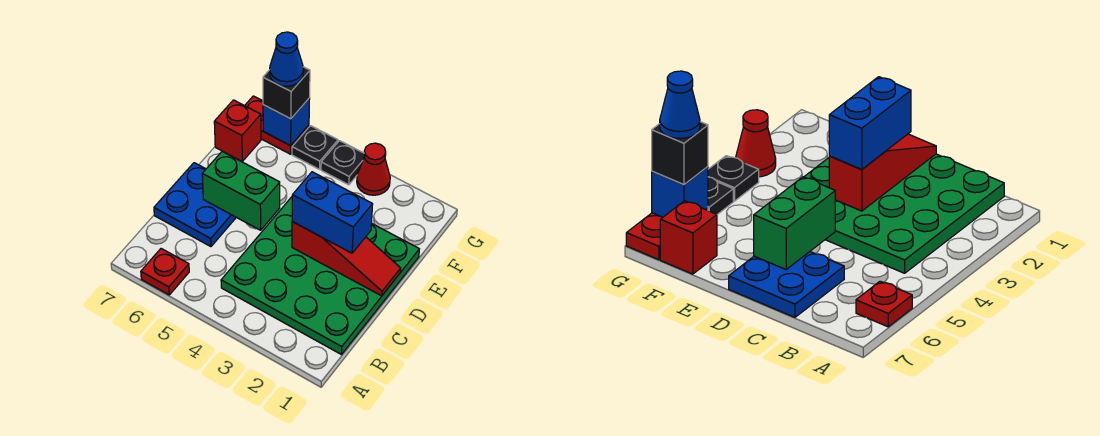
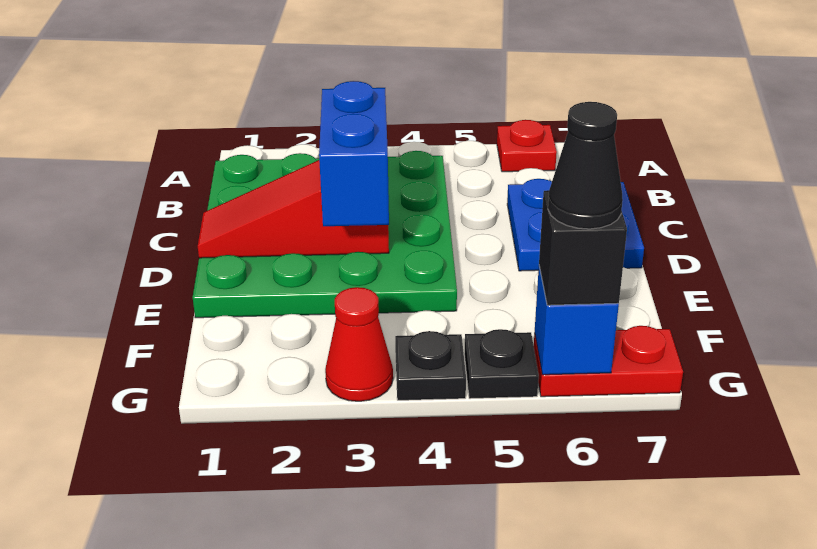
blue brick D2:D3 level 3 -> blue brick D3:E3 level 3
green brick D5:D6 level 2 -> none
red brick F7 level 1 -> none
blue cone G6 level 4 -> black cone G6 level 4

